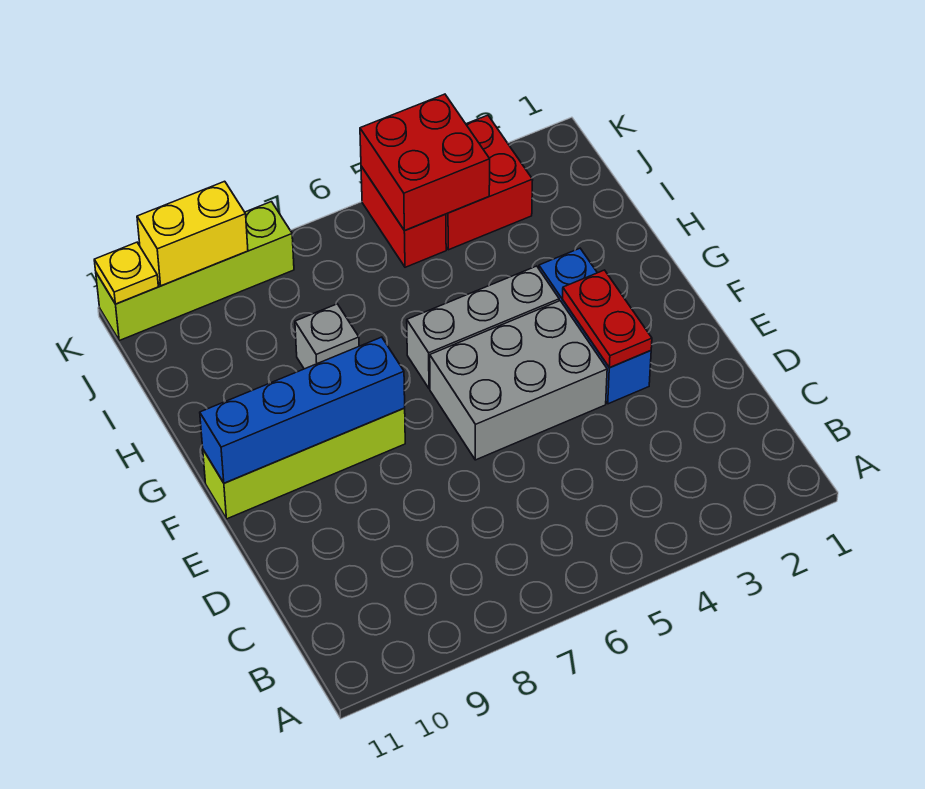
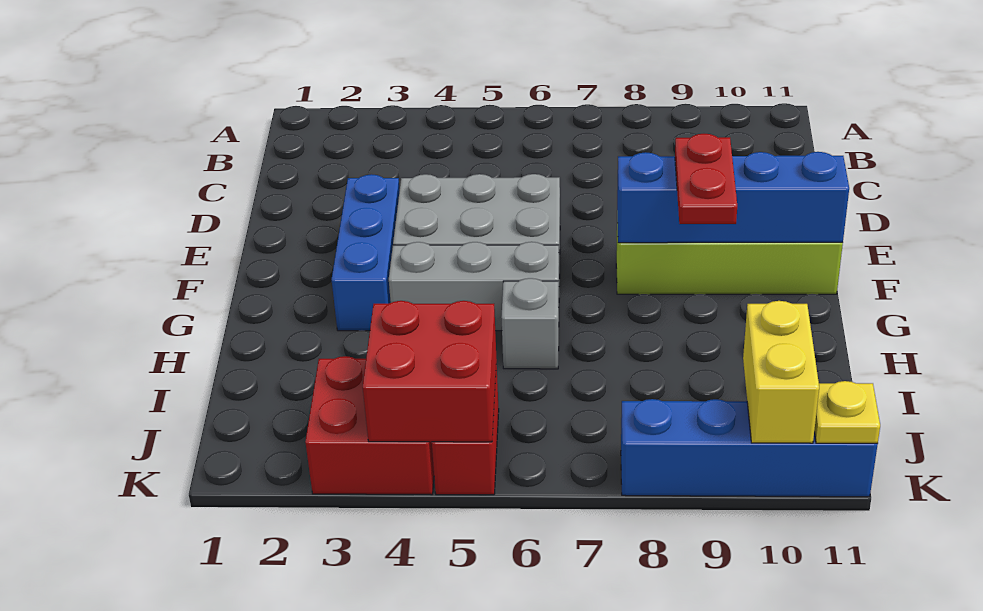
red plate E3:F3 level 2 -> red plate F9:G9 level 3
grey brick H8 level 1 -> grey brick H6 level 1
lime brick K8:K11 level 1 -> blue brick K8:K11 level 1
yellow brick K9:K10 level 2 -> yellow brick J10:K10 level 2

